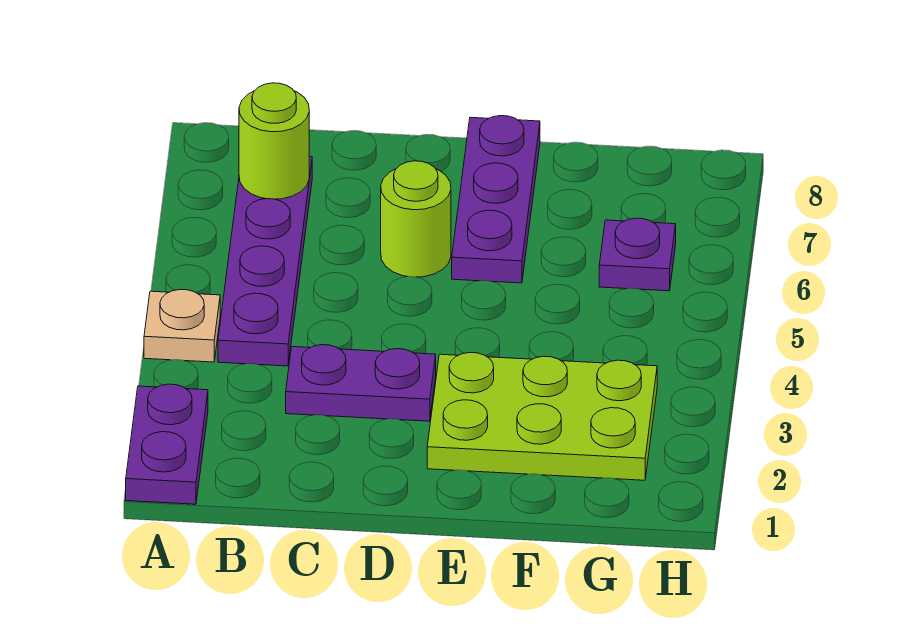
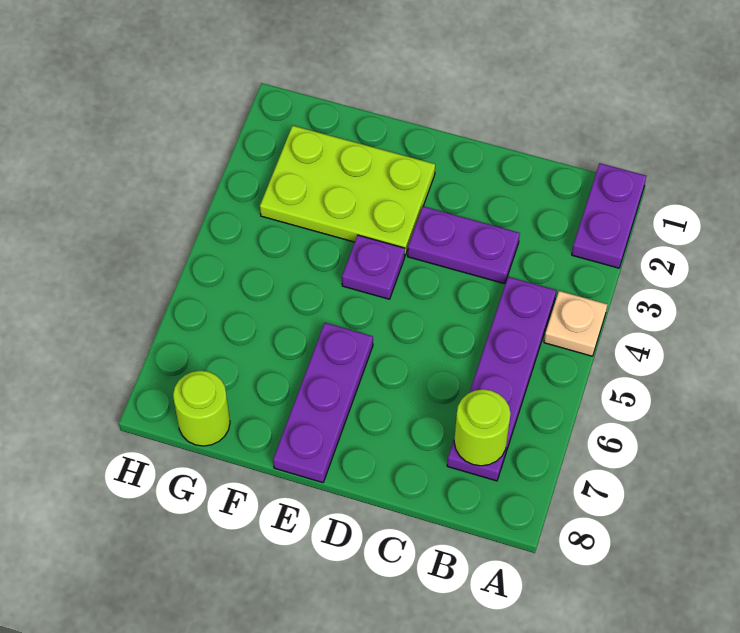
lime round brick D6 level 1 -> lime round brick G8 level 1
purple plate G6 level 1 -> purple plate E4 level 1

